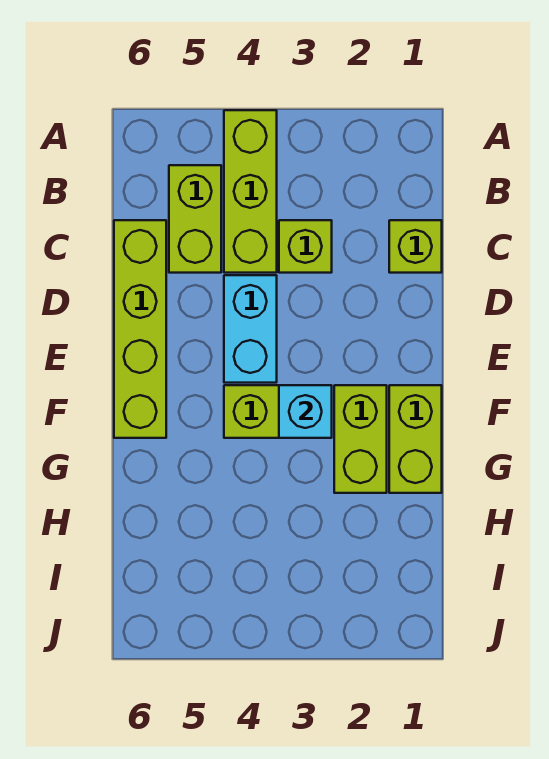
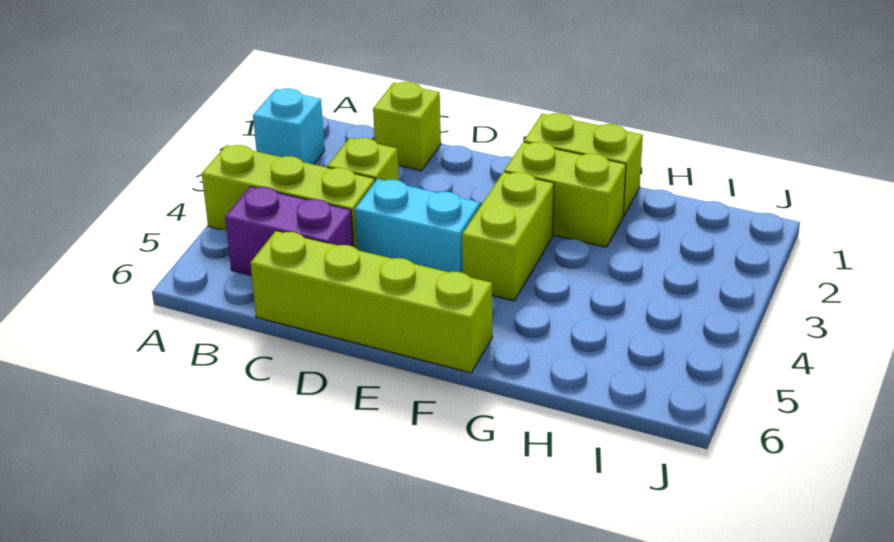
lime brick B5:C5 level 1 -> purple brick B5:C5 level 1
cyan brick F3 level 2 -> cyan brick A2 level 1

